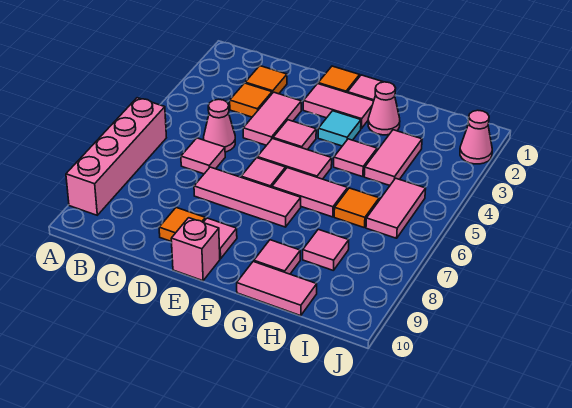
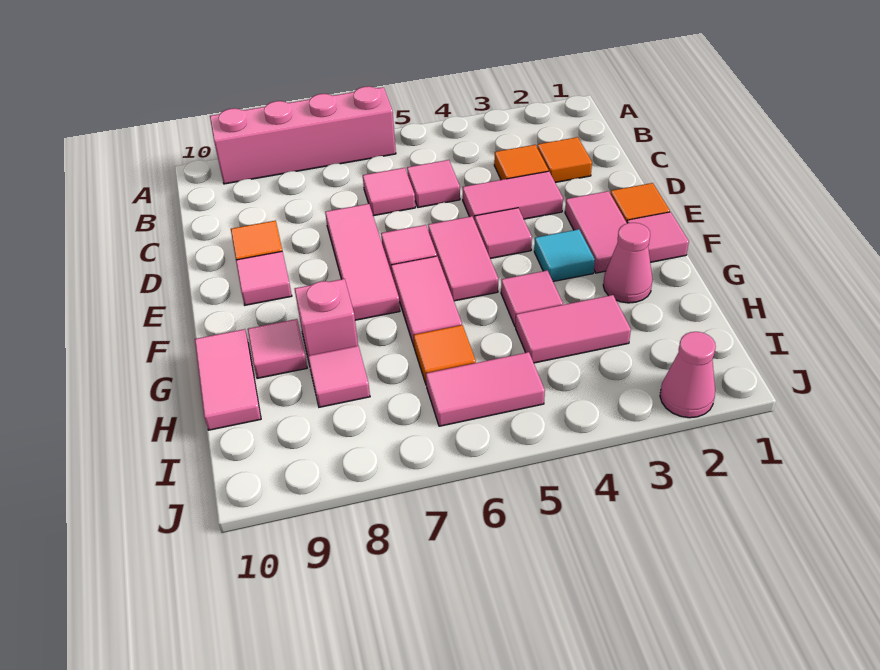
pink cone C5 level 1 -> pink tile C5 level 1
pink brick E10 level 1 -> pink brick G8 level 1

